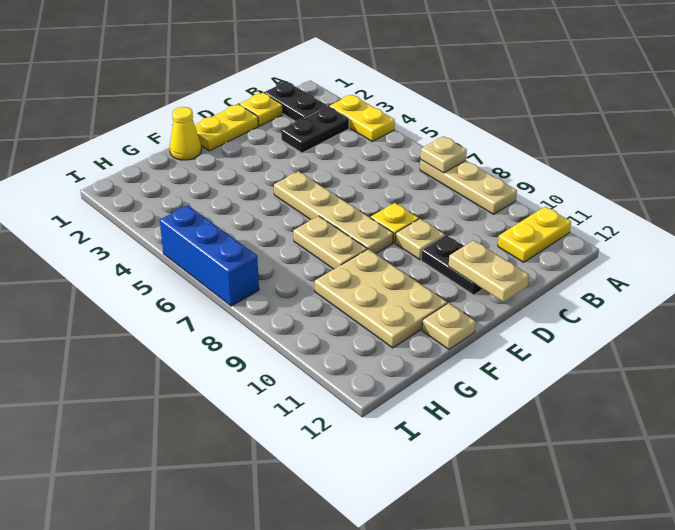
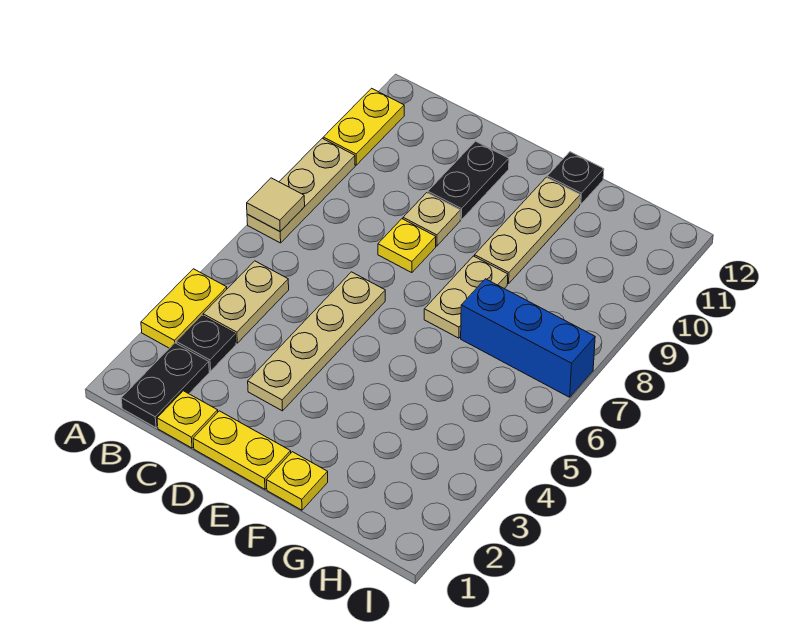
tan plate A7 level 2 -> tan tile A7 level 2
yellow plate A11:B11 level 1 -> yellow plate A10:A11 level 1
black plate B3:C3 level 1 -> black plate B3 level 1
tan plate D11:D12 level 2 -> tan plate B4:B5 level 1
tan plate E5:E8 level 1 -> tan plate D3:D6 level 1
yellow cone F1 level 1 -> yellow plate F1 level 1
tan plate F9:G11 level 1 -> tan plate F9:F11 level 1
tan plate F12 level 1 -> black plate F12 level 1
blue brick I5:I7 level 1 -> blue brick G7:I7 level 1

